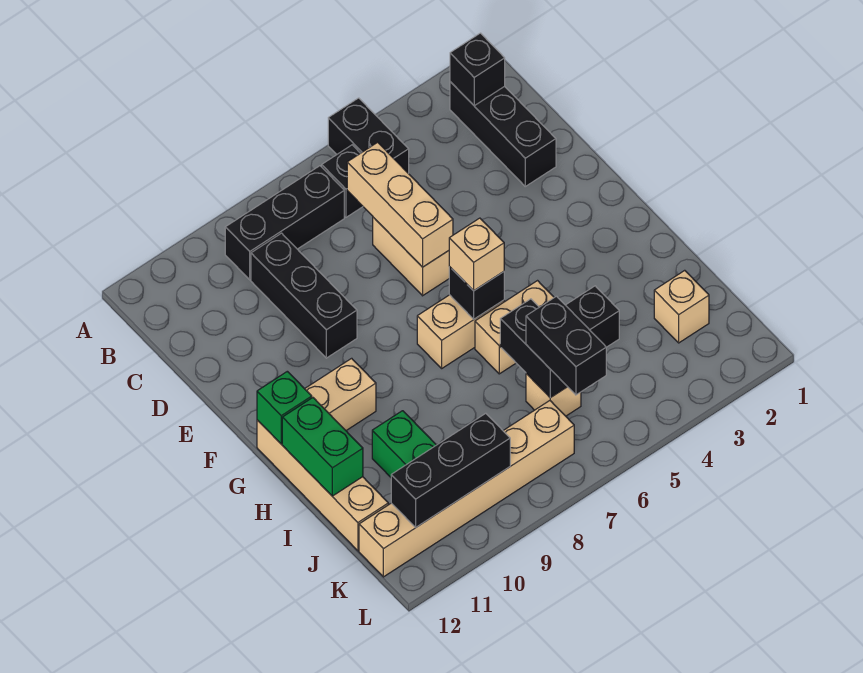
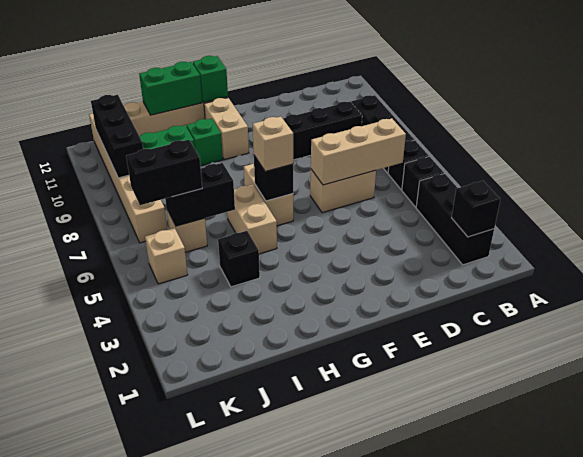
black brick A5:B5 level 1 -> black brick B5 level 1
black brick B2:D2 level 1 -> black brick B2:B4 level 1
none -> green brick H10 level 1
tan brick J2 level 1 -> tan brick K5 level 1

